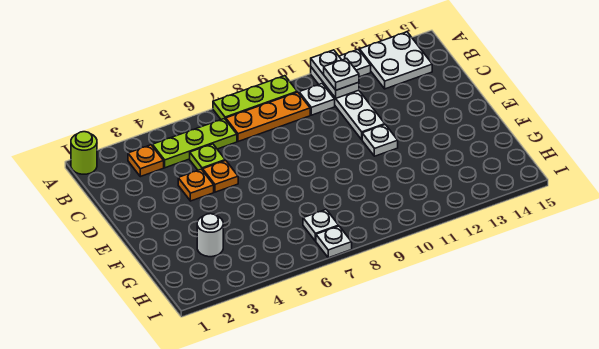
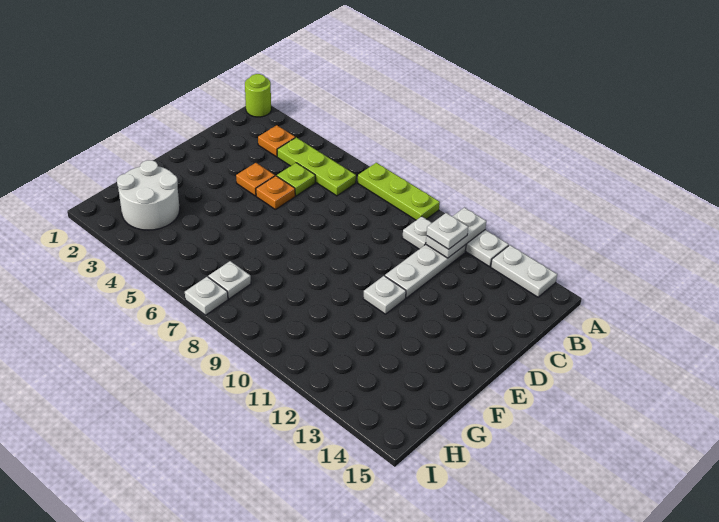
white plate A13:B14 level 1 -> white plate A13:A14 level 1
orange plate B7:B9 level 1 -> none
white round brick G3 level 1 -> white round brick G2:H3 level 1

